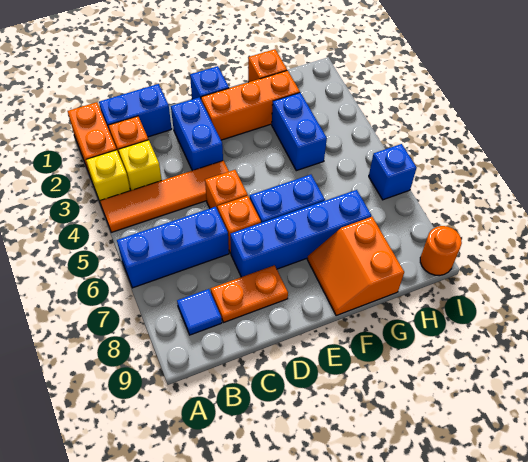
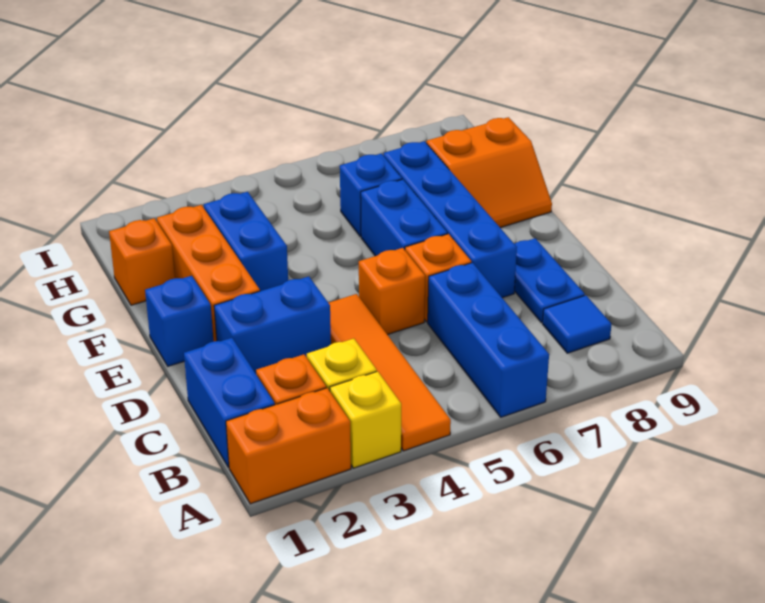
orange plate C8:D8 level 1 -> blue plate C8:D8 level 1
blue brick G3:G4 level 1 -> blue brick F3:G3 level 1
blue brick I6 level 1 -> blue brick G6 level 1
orange round brick I9 level 1 -> none

